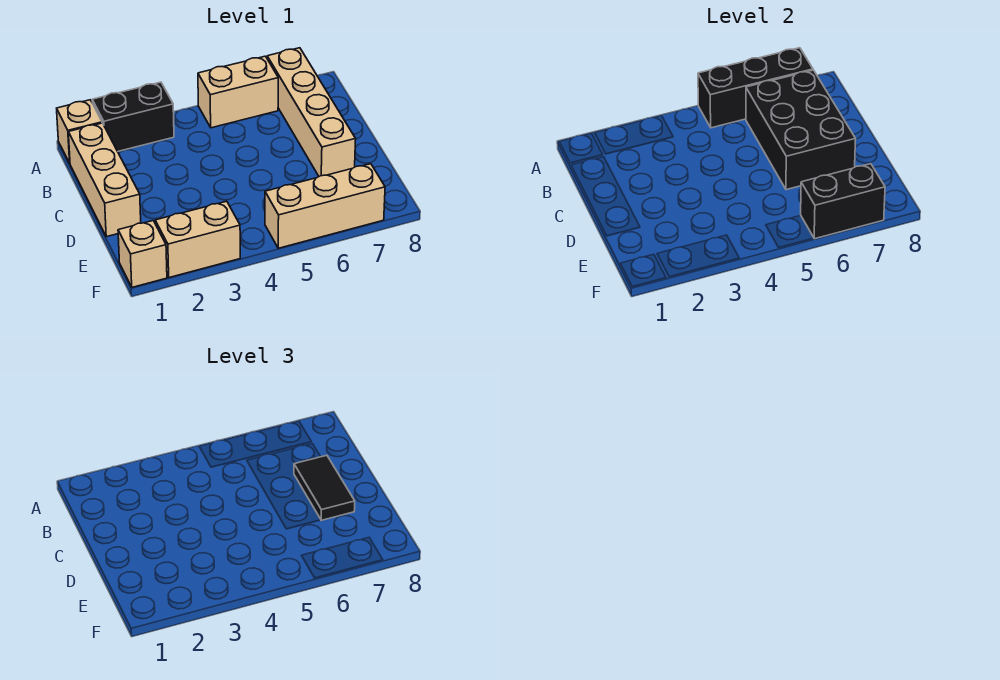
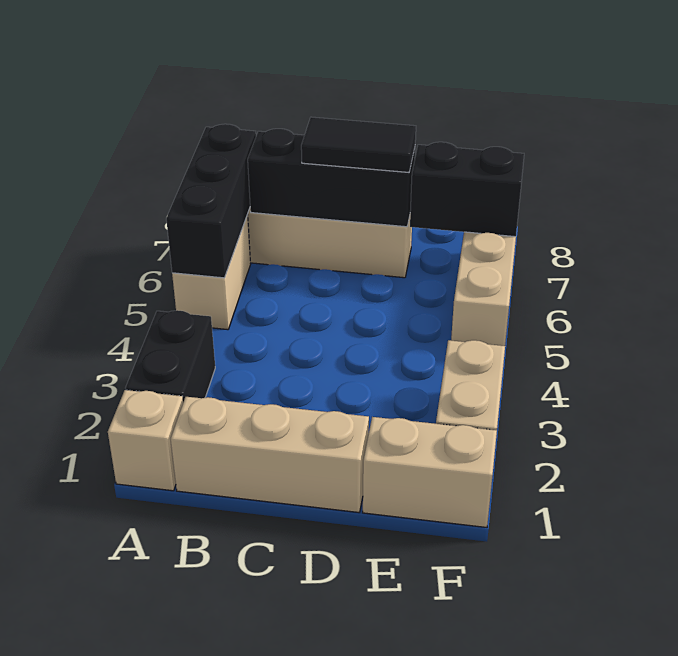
black brick B6:D7 level 2 -> black brick B7:D7 level 2
tan brick F1 level 1 -> tan brick E1:F1 level 1
black brick F6:F7 level 2 -> black brick E7:F7 level 2

